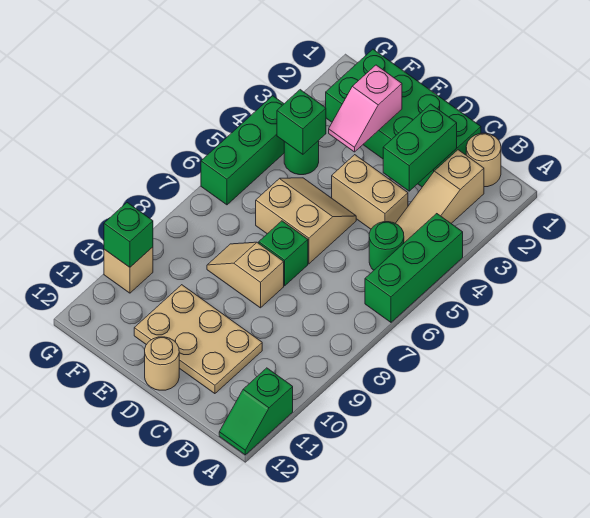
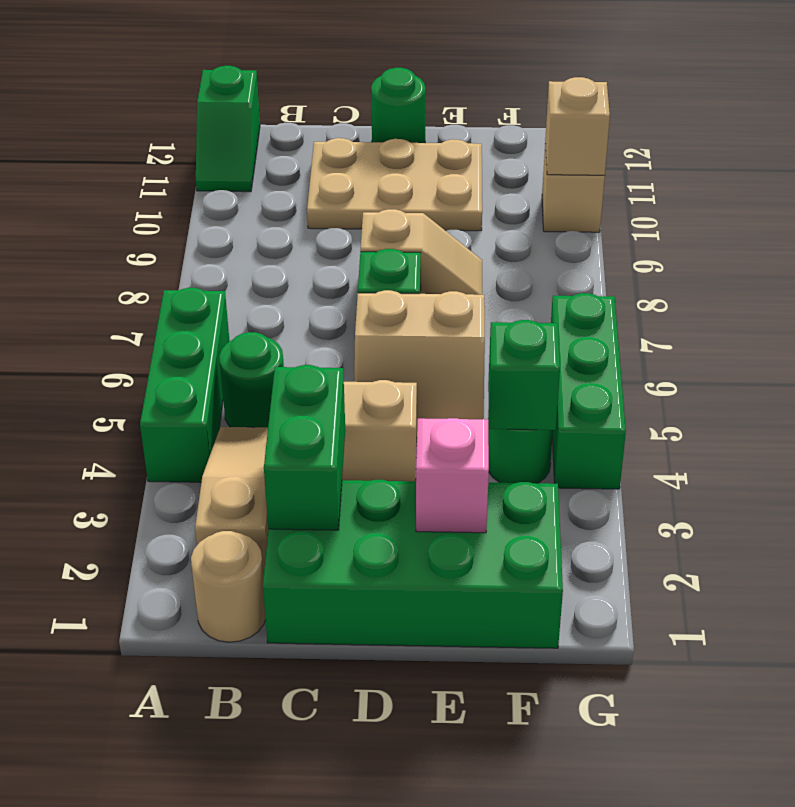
green slope A11:A12 level 1 top 11 -> green slope A11:A12 level 1 top 12
tan round brick D12 level 1 -> green round brick D12 level 1
green brick G10 level 2 -> tan brick G10 level 2

